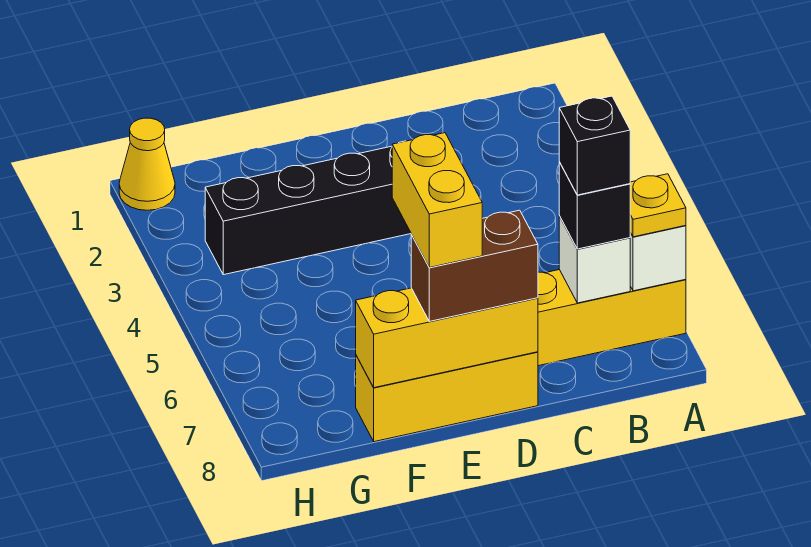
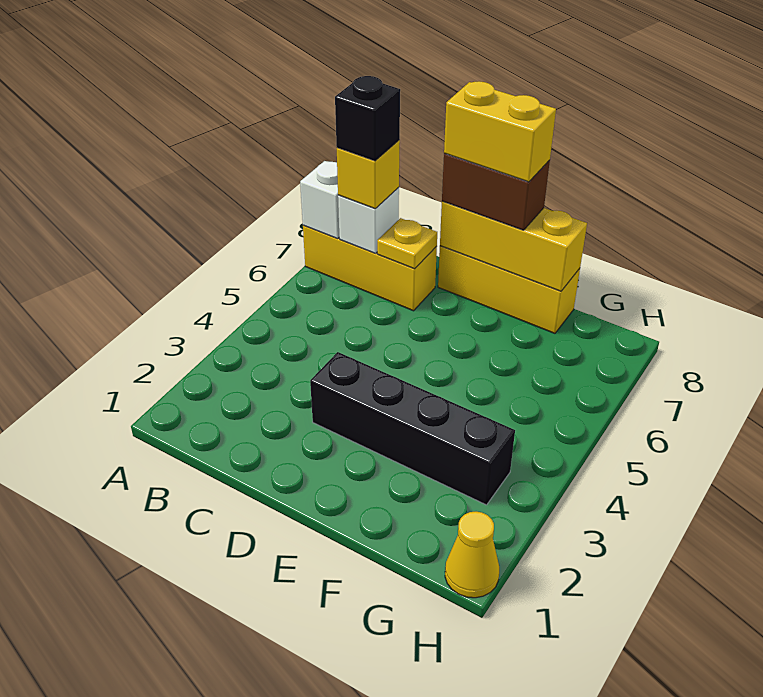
yellow plate A7 level 3 -> yellow plate C7 level 2
black brick B7 level 3 -> yellow brick B7 level 3
yellow brick E7:E8 level 4 -> yellow brick D8:E8 level 4

